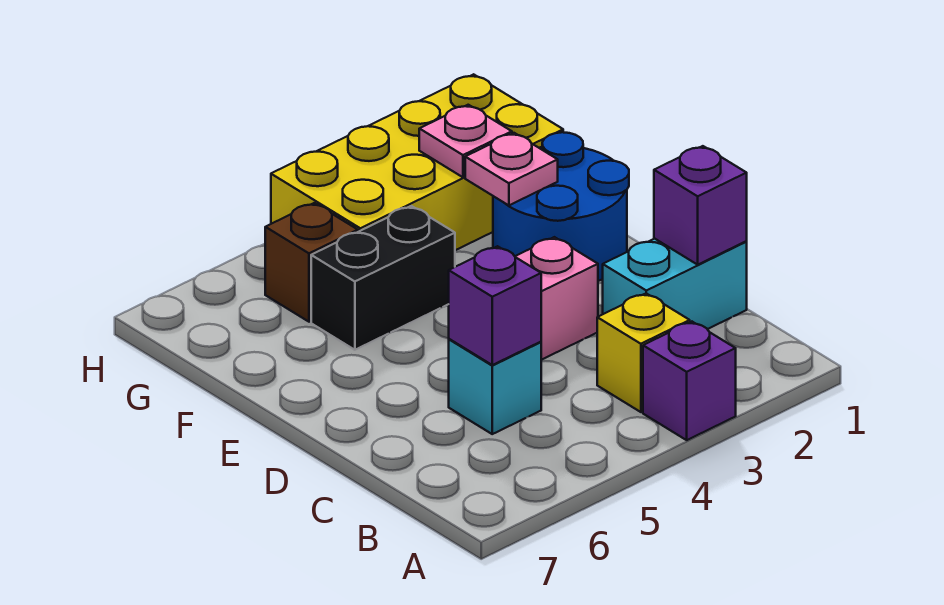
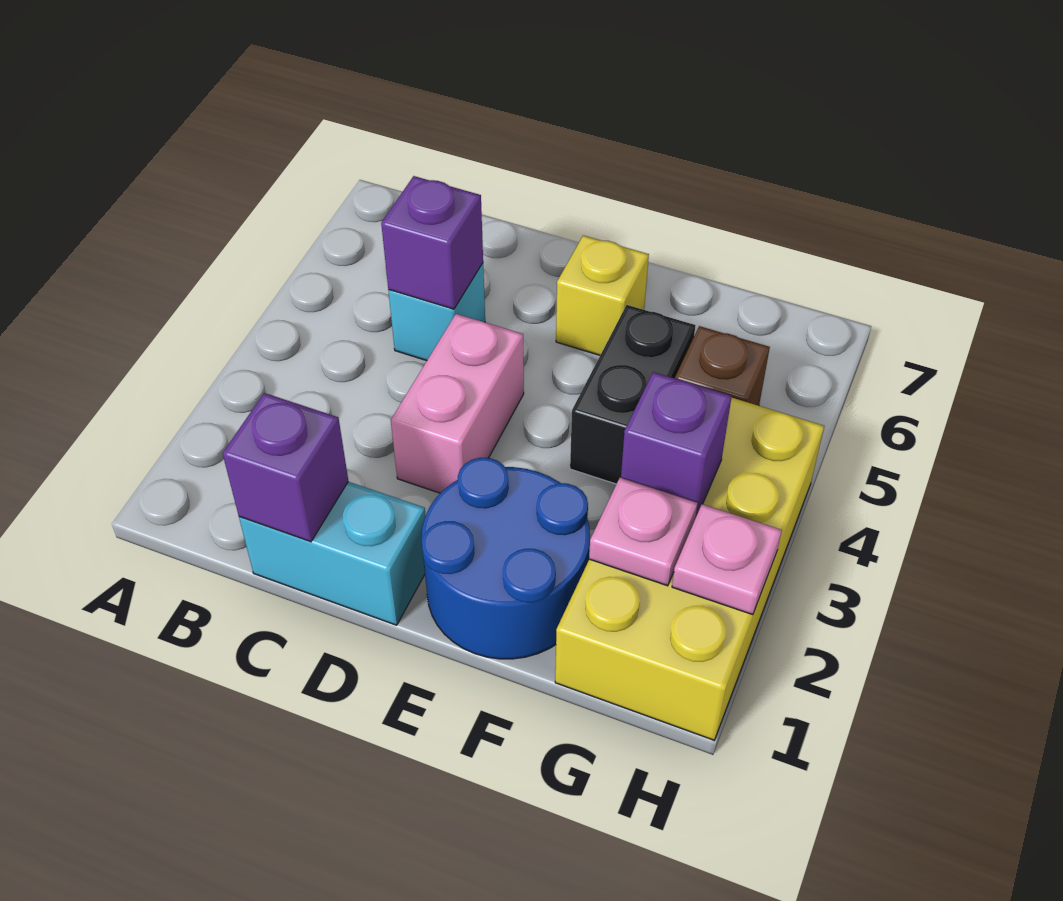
purple brick A3 level 1 -> purple brick G3 level 2
yellow brick B3 level 1 -> yellow brick E6 level 1
cyan brick C1:C2 level 1 -> cyan brick C1:D1 level 1
pink plate F2 level 2 -> pink plate H2 level 2

